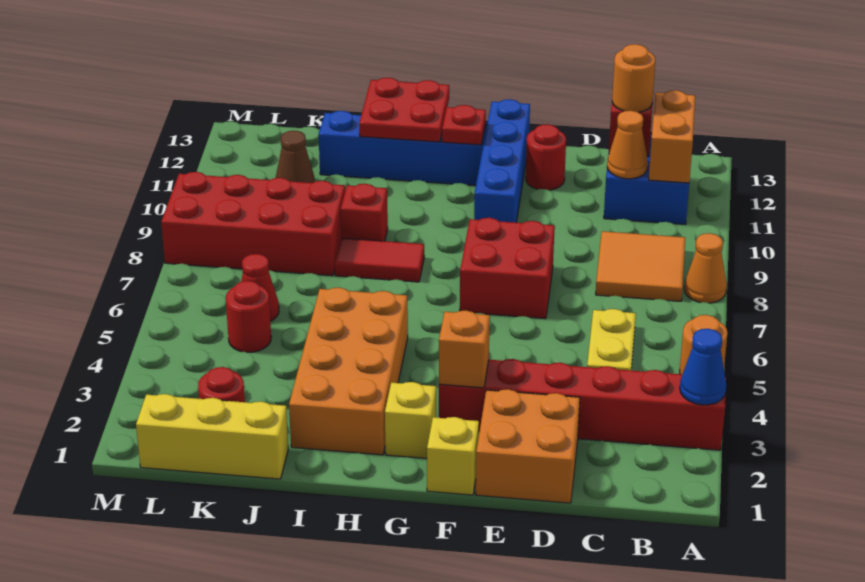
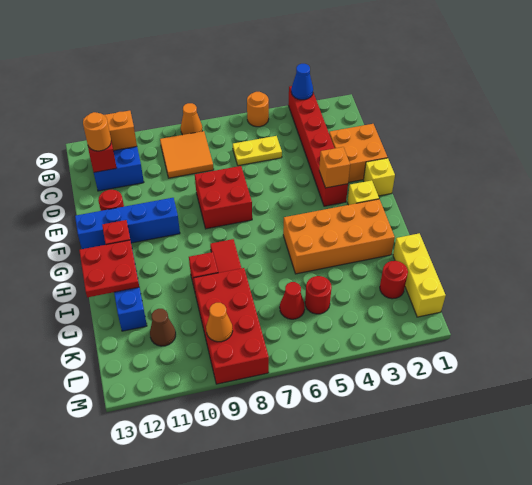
orange cone C11 level 2 -> orange cone L9 level 2

